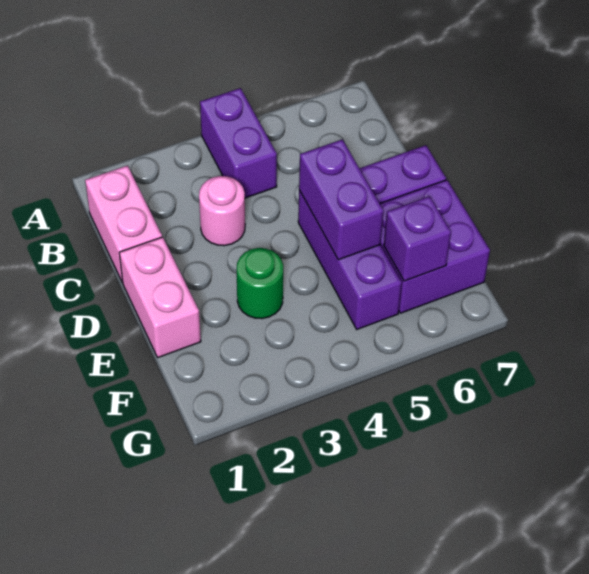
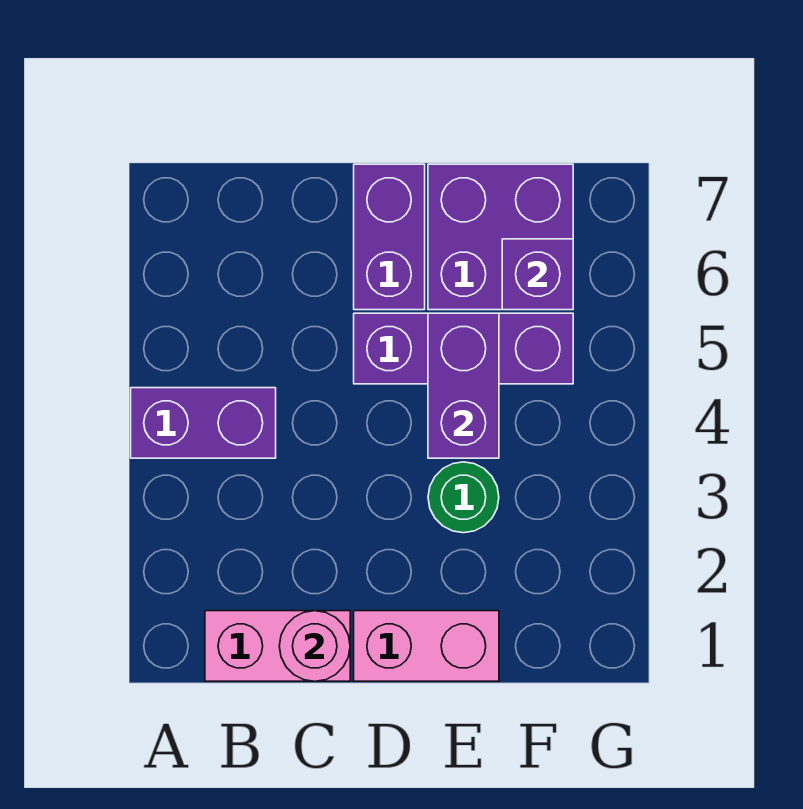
pink round brick C3 level 1 -> pink round brick C1 level 2
purple brick D5:E5 level 2 -> purple brick E4:E5 level 2

